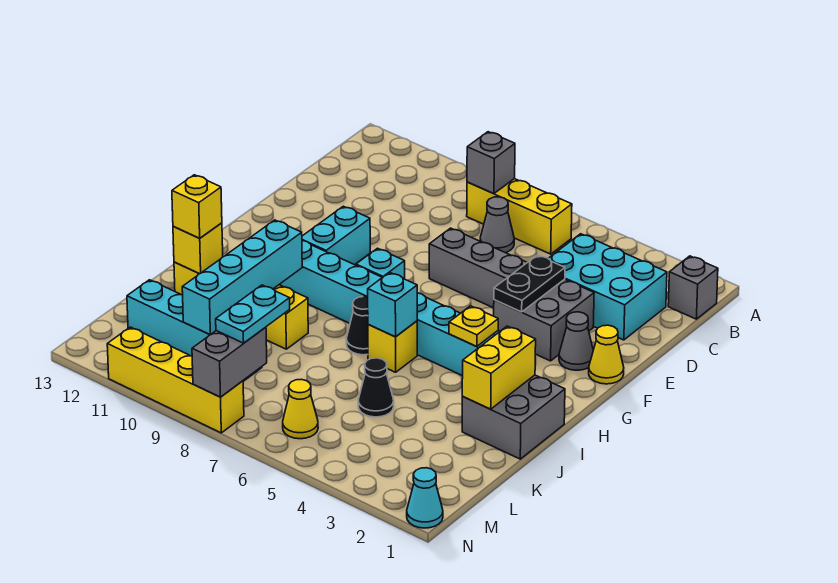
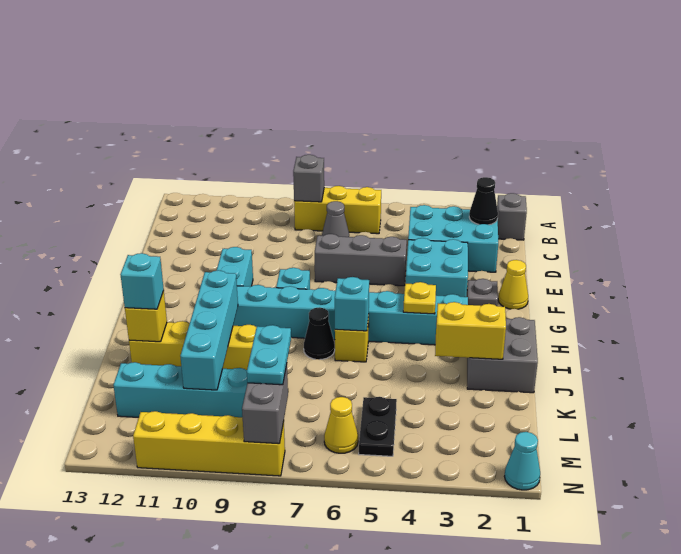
grey brick E3:F4 level 1 -> cyan brick E3:F4 level 1
black plate E4:F4 level 2 -> black plate L5:M5 level 1
grey cone F2 level 1 -> grey plate F2 level 1
yellow brick I2:J2 level 2 -> yellow brick J2:J3 level 2
yellow brick J12 level 3 -> cyan brick J12 level 3
black cone K5 level 1 -> black cone C2 level 2

